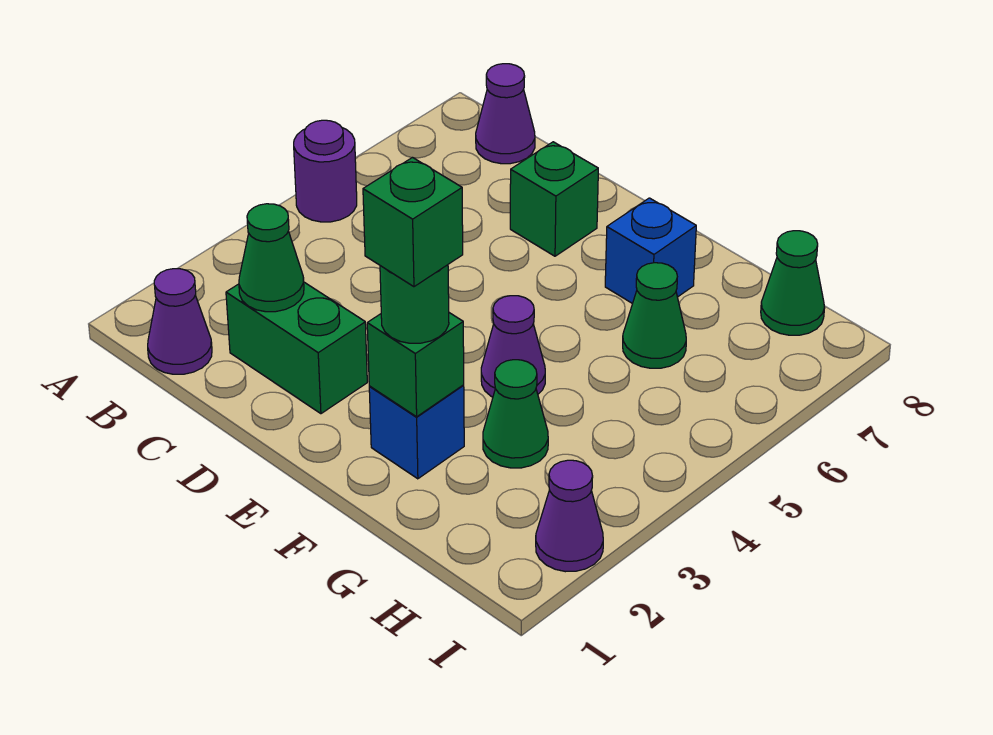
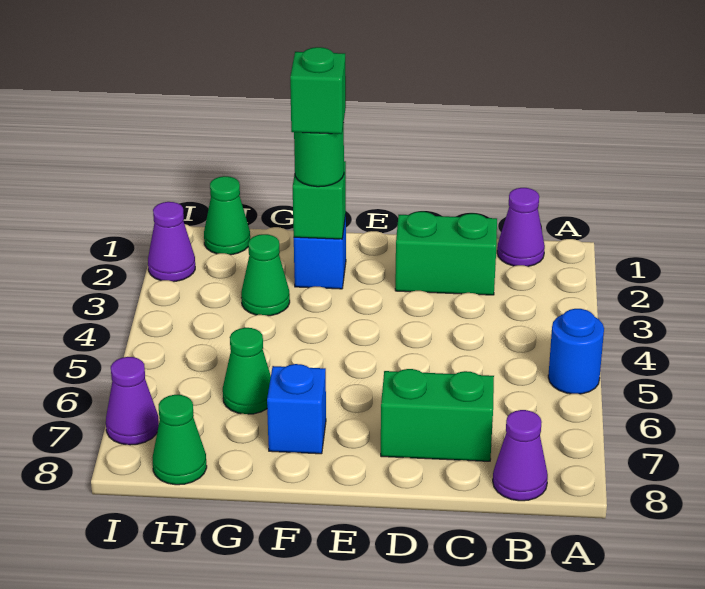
purple round brick A5 level 1 -> blue round brick A5 level 1
green cone C2 level 2 -> green cone H1 level 1
green brick D7 level 1 -> green brick C7:D7 level 1
purple cone F4 level 1 -> purple cone I7 level 1

